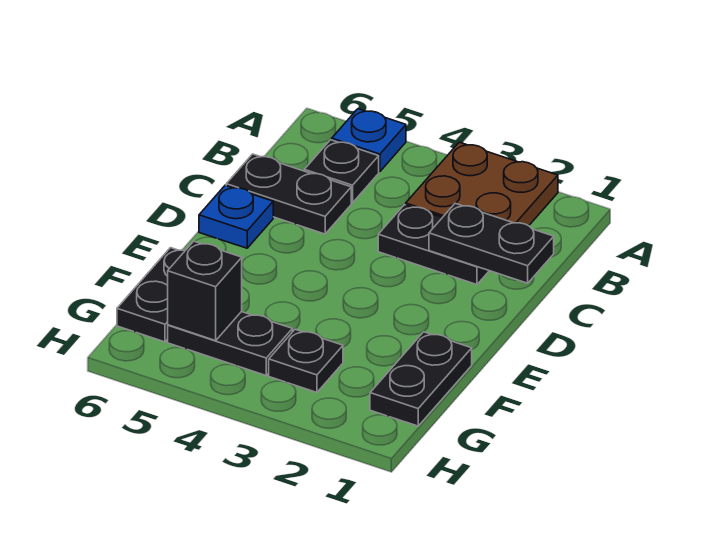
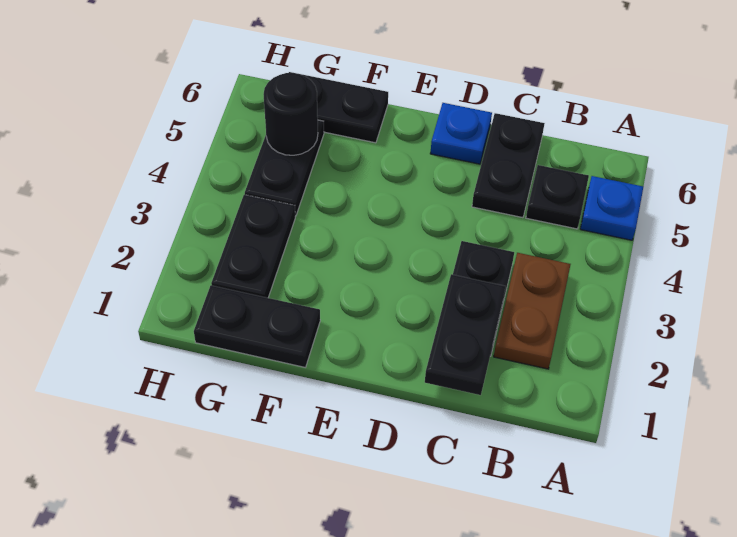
brown plate A2:B3 level 1 -> brown plate B2:B3 level 1
black plate G3 level 1 -> black plate G2:G3 level 1
black brick G5 level 2 -> black round brick G5 level 2

